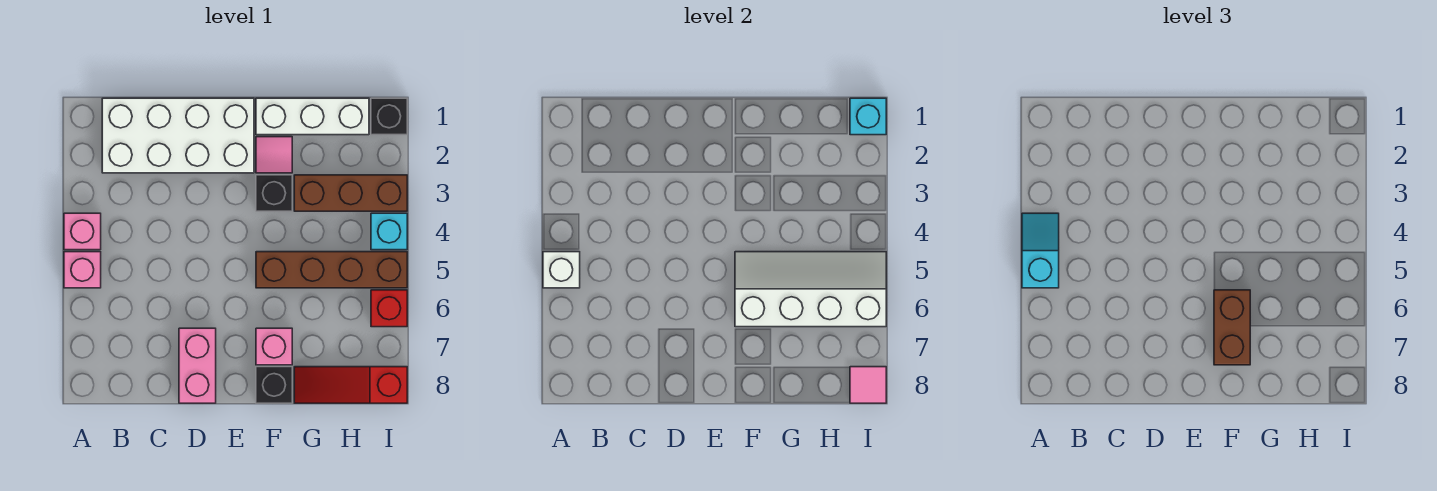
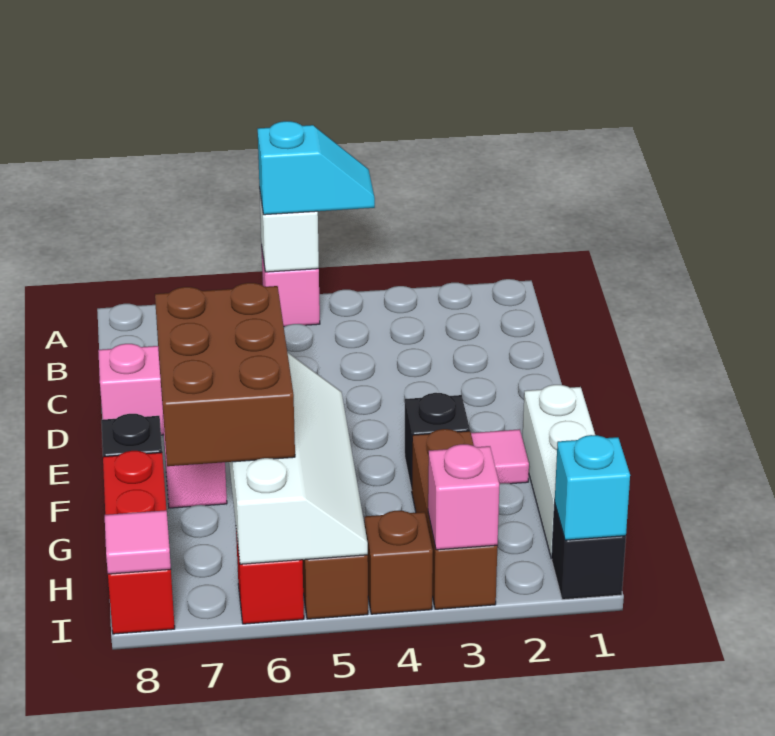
pink brick A4 level 1 -> pink brick I3 level 2
white brick B1:E2 level 1 -> none
brown brick F6:F7 level 3 -> brown brick F6:H7 level 3
red slope G8:I8 level 1 top I -> red brick G8:I8 level 1
cyan brick I4 level 1 -> brown brick I4 level 1

